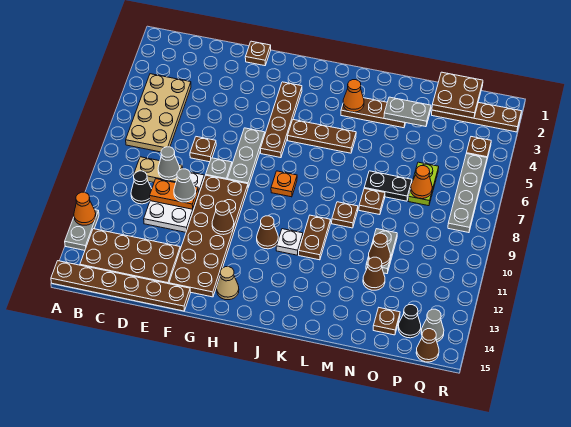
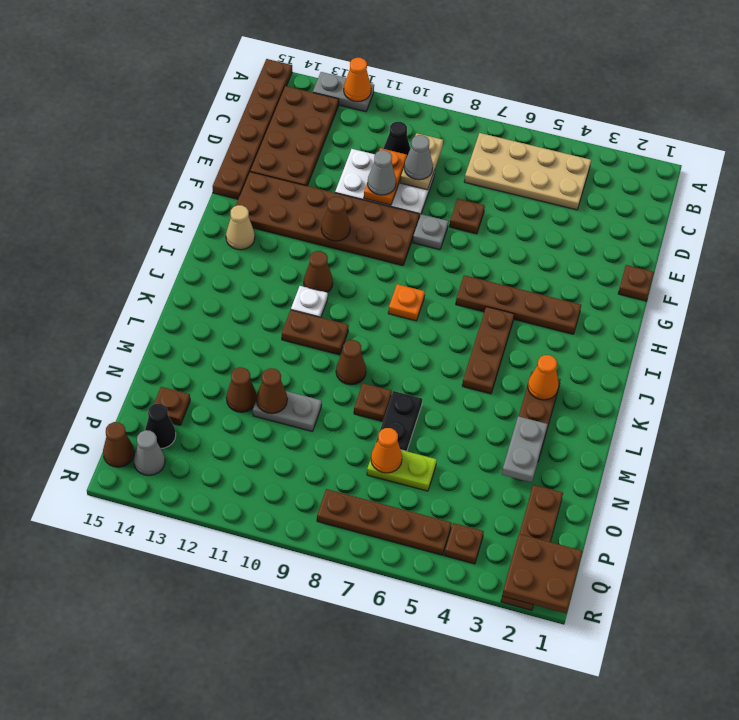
grey plate G6:G8 level 1 -> none
brown plate L9 level 1 -> brown cone L9 level 1
brown plate O1:P2 level 2 -> brown plate Q1:R2 level 2
grey plate Q5:Q8 level 1 -> brown plate Q5:Q8 level 1

